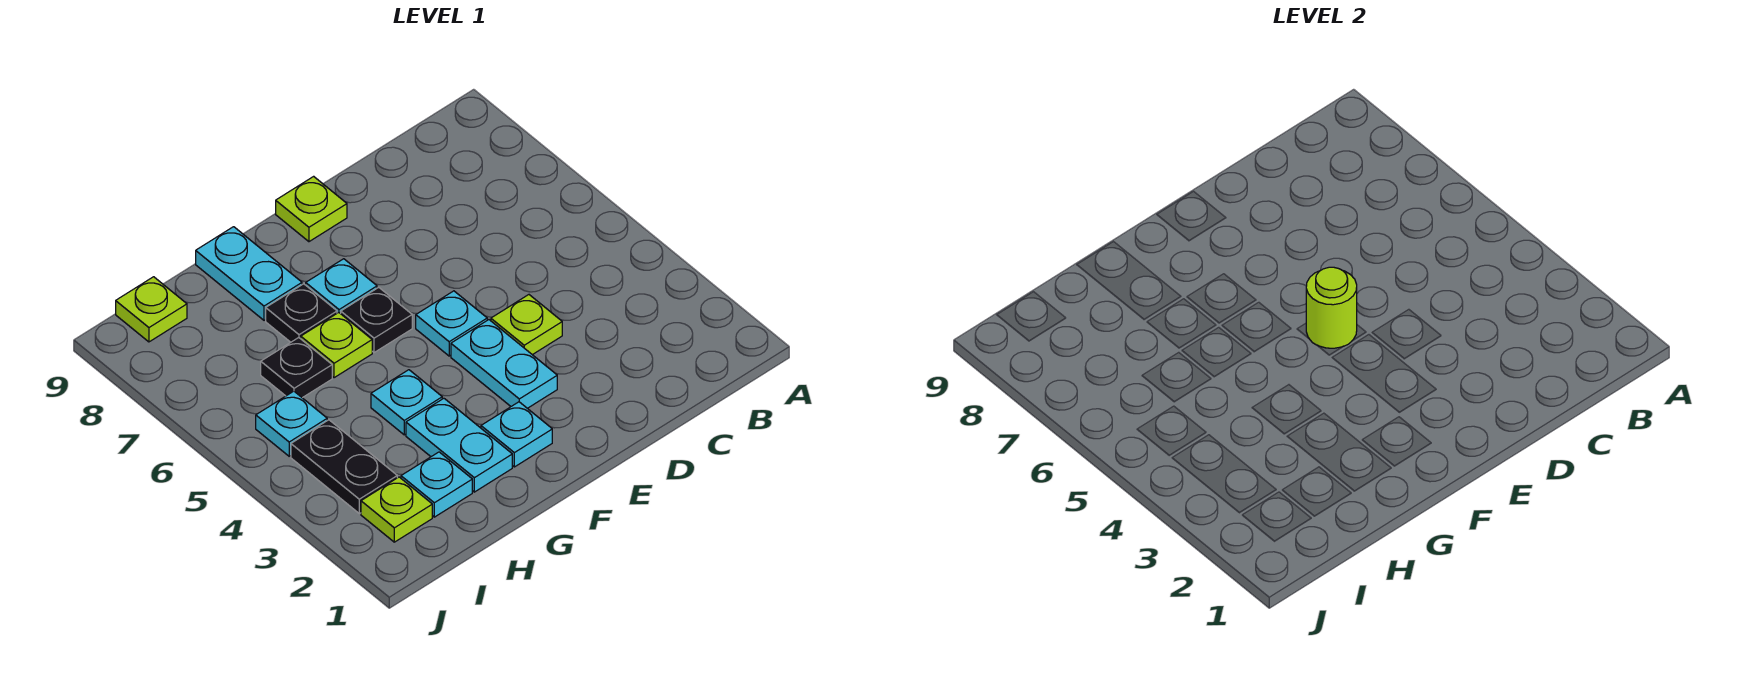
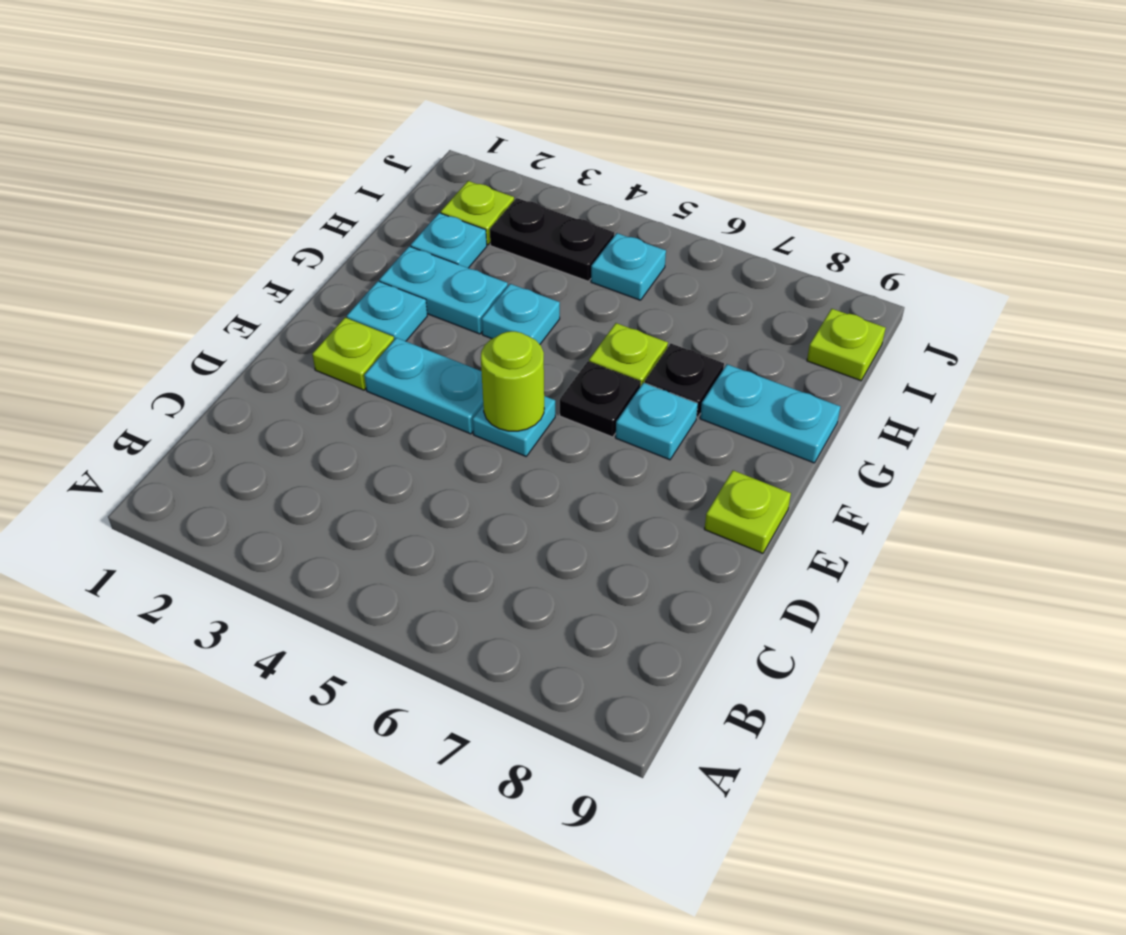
lime plate D4 level 1 -> lime plate E2 level 1
black plate H6 level 1 -> none

